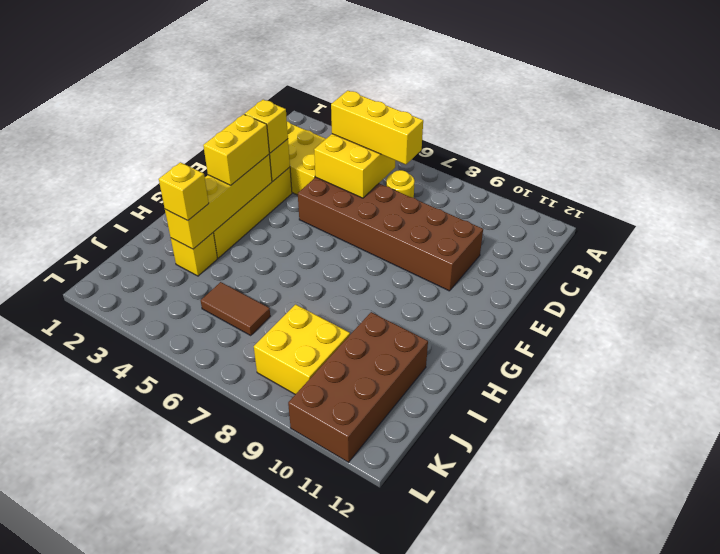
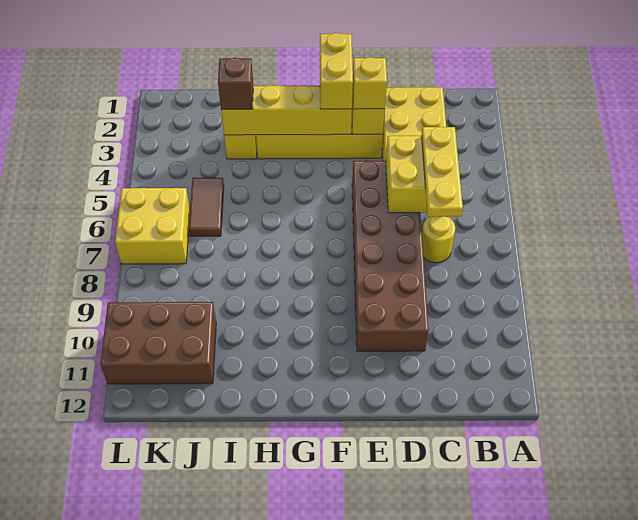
yellow brick C5:C7 level 3 -> yellow plate C5:C7 level 3
yellow brick F3:G3 level 3 -> yellow brick F2:F3 level 3
yellow brick I3 level 3 -> brown brick I3 level 3
brown brick I10:L11 level 1 -> brown brick J10:L11 level 1
yellow brick J8:K9 level 1 -> yellow brick K6:L7 level 1

